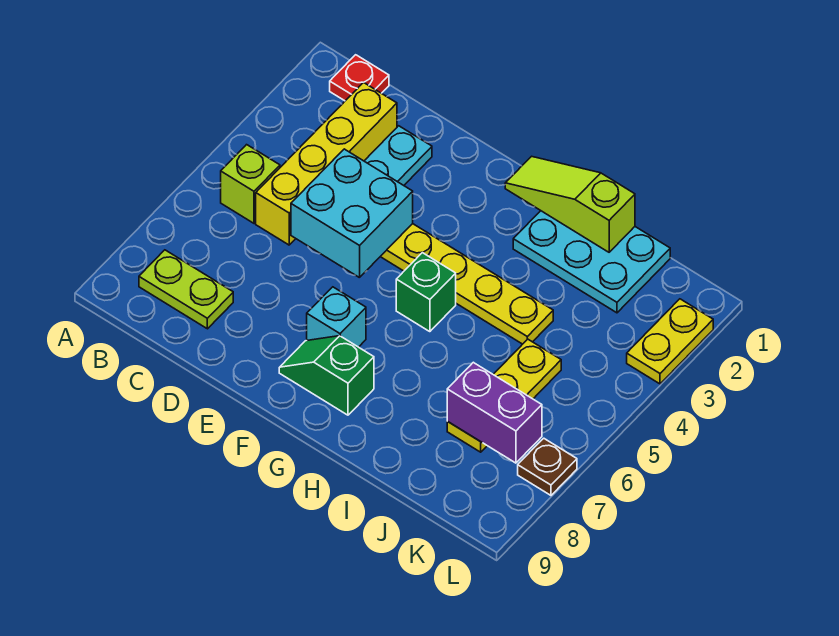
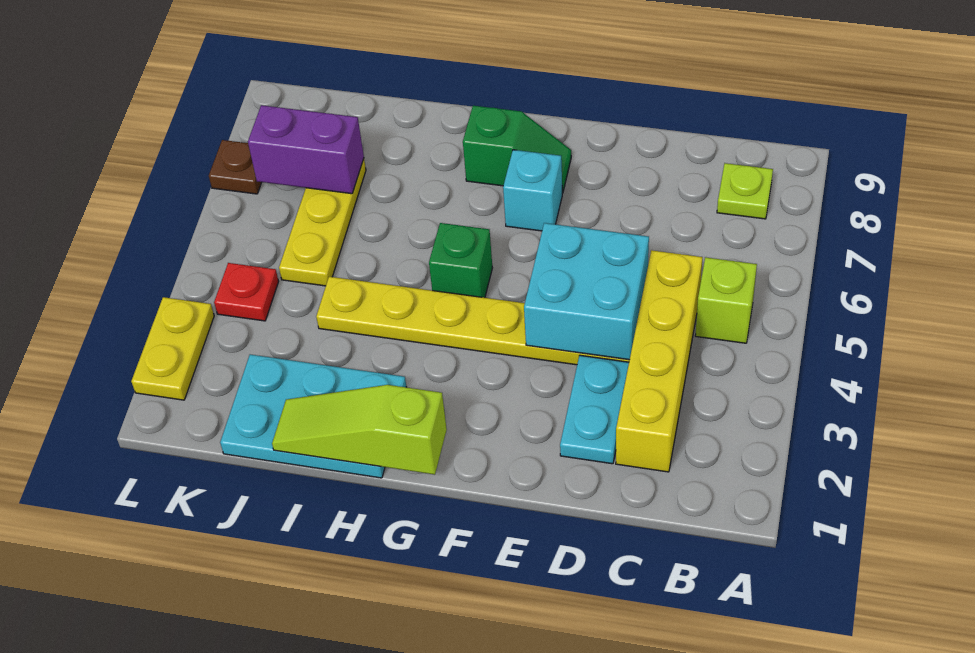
red plate B1 level 1 -> red plate K4 level 1
lime plate B8:C8 level 1 -> lime plate B8 level 1
lime slope G1:I1 level 2 top I -> lime slope G1:I1 level 2 top G

